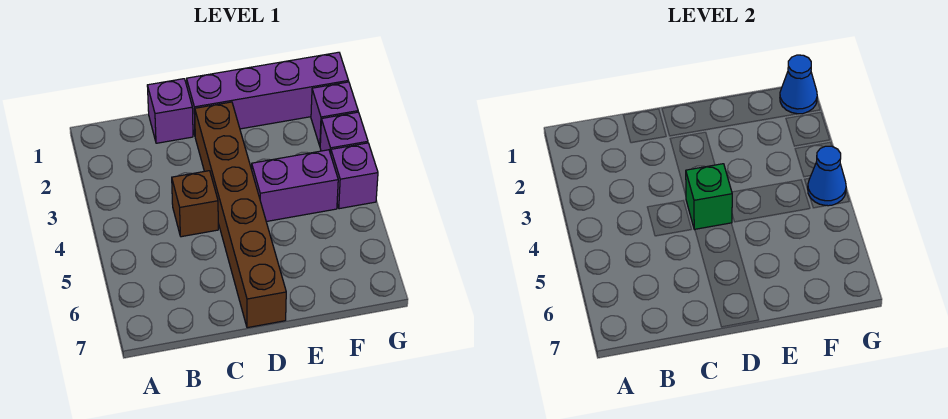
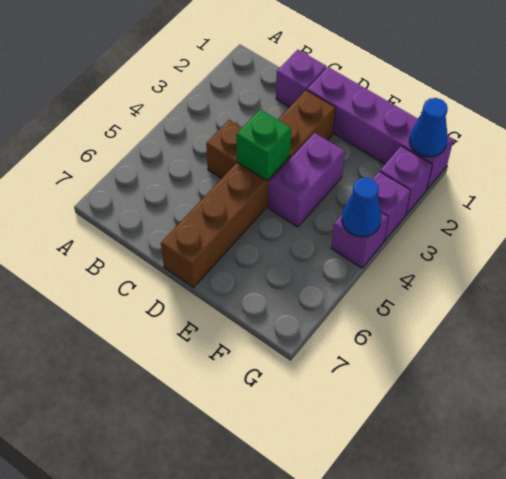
purple brick E4:F4 level 1 -> purple brick E3:E4 level 1

